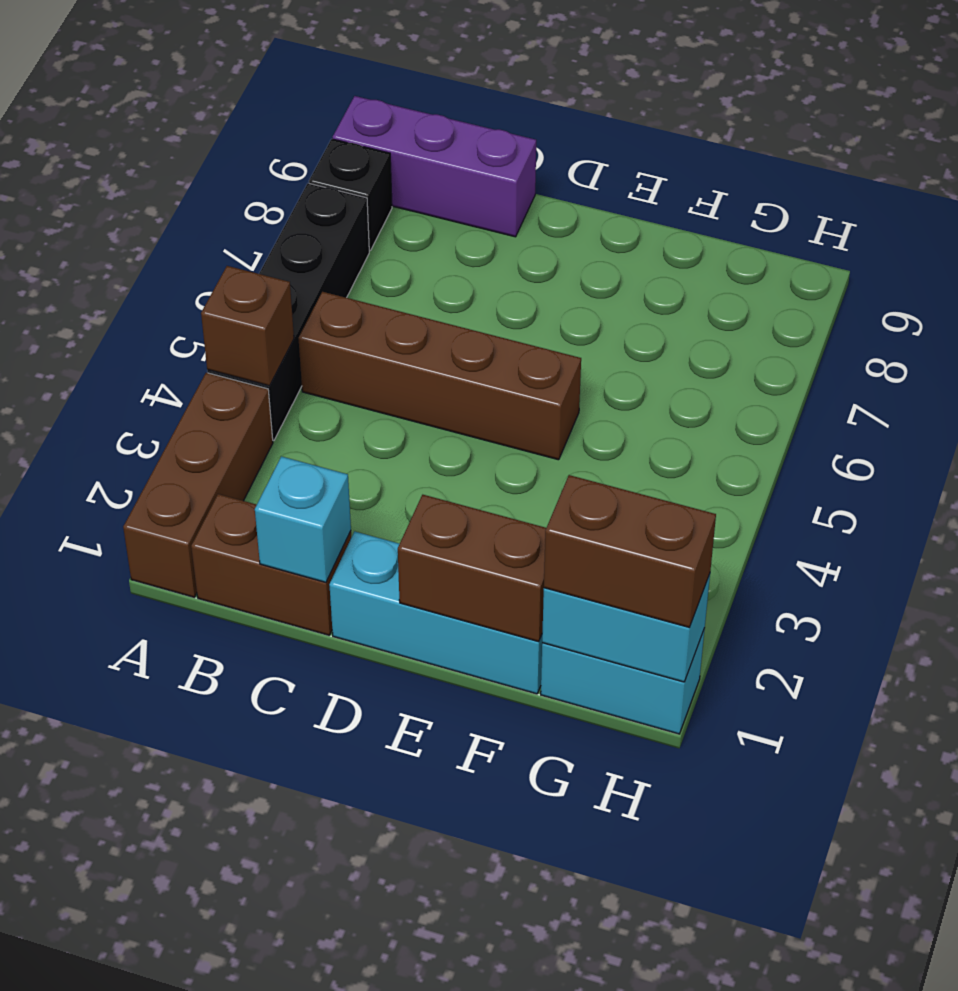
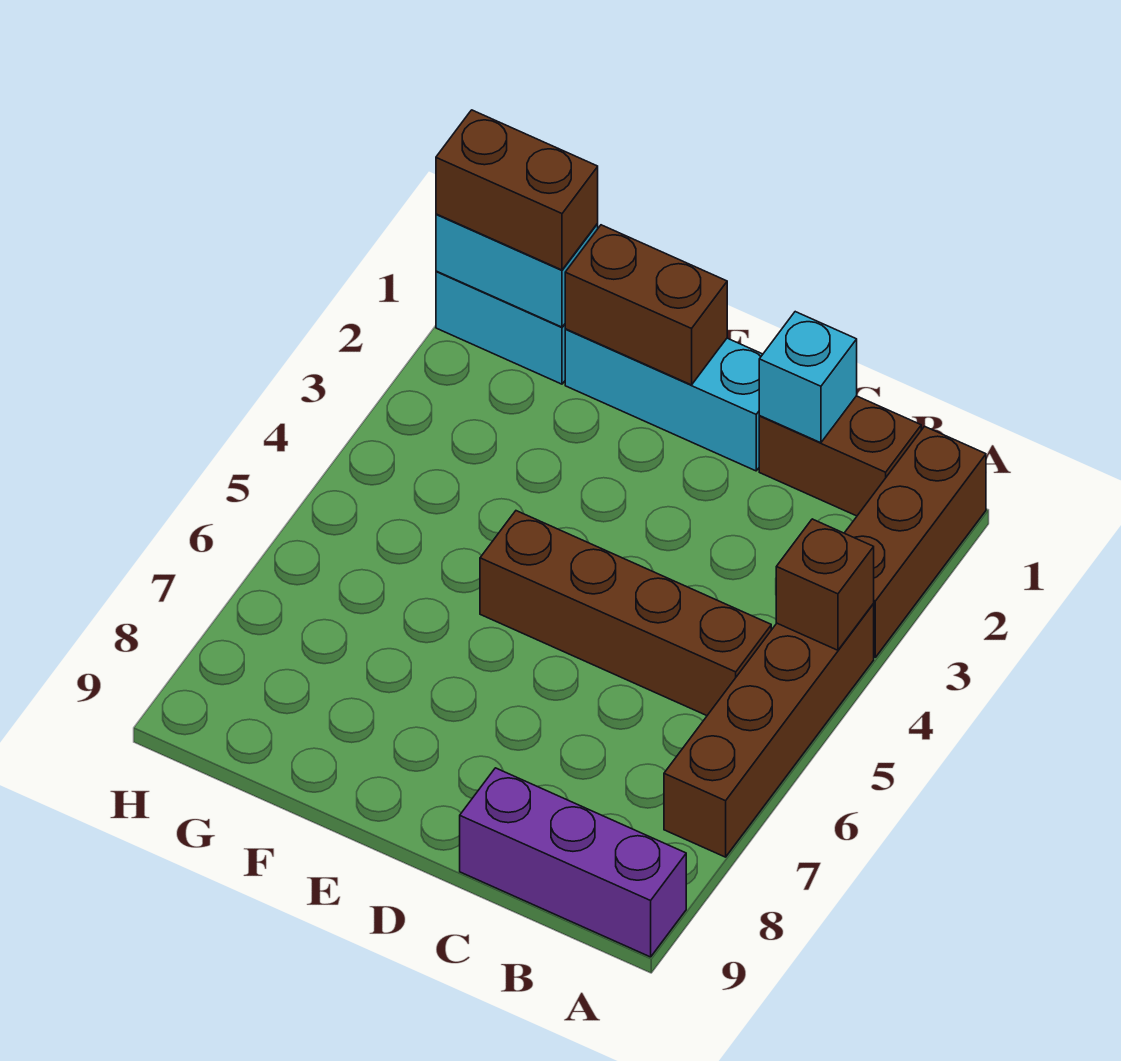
black brick A4:A7 level 1 -> brown brick A4:A7 level 1
black brick A8 level 1 -> none

